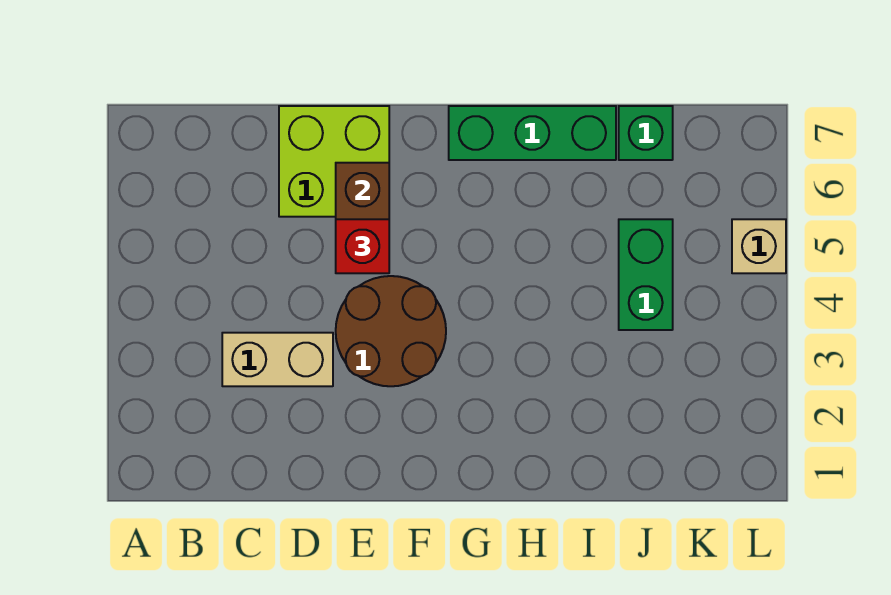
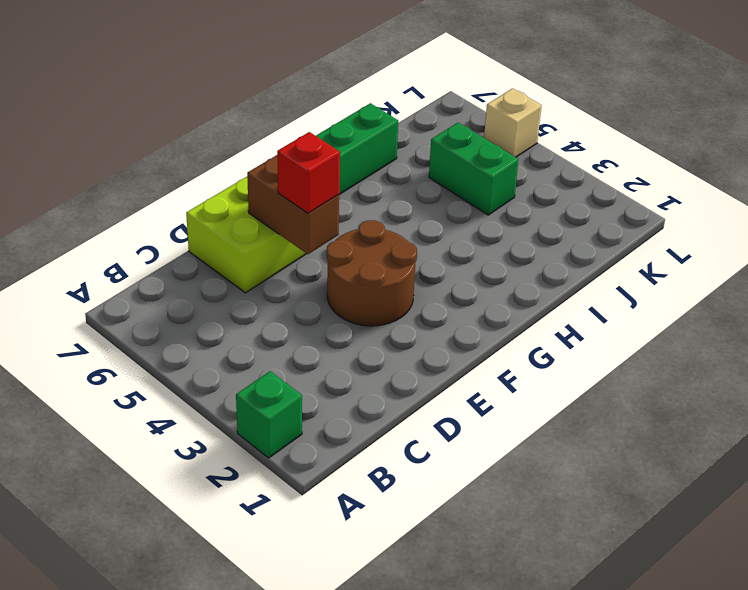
tan brick C3:D3 level 1 -> none
green brick J7 level 1 -> green brick A2 level 1

